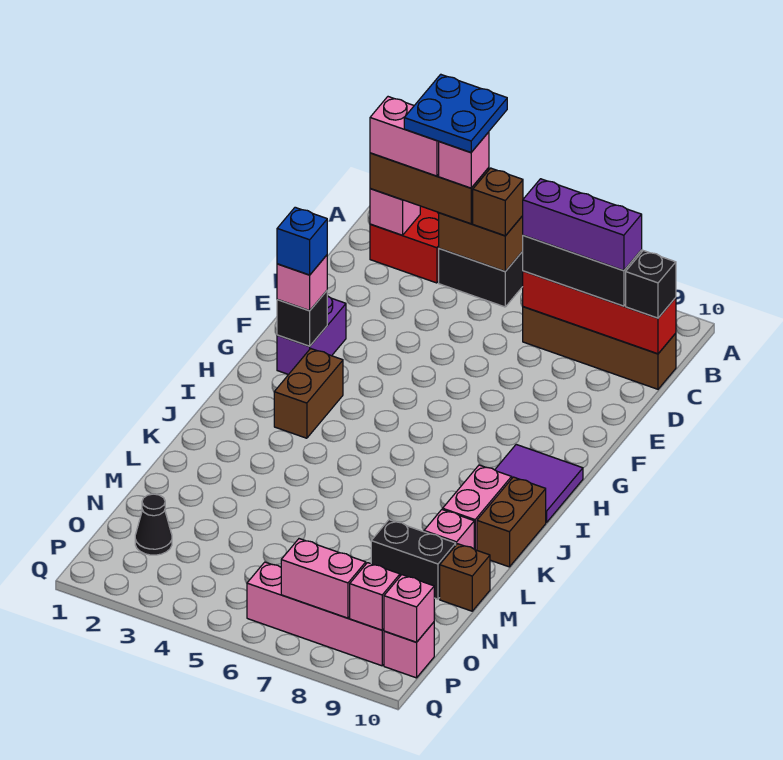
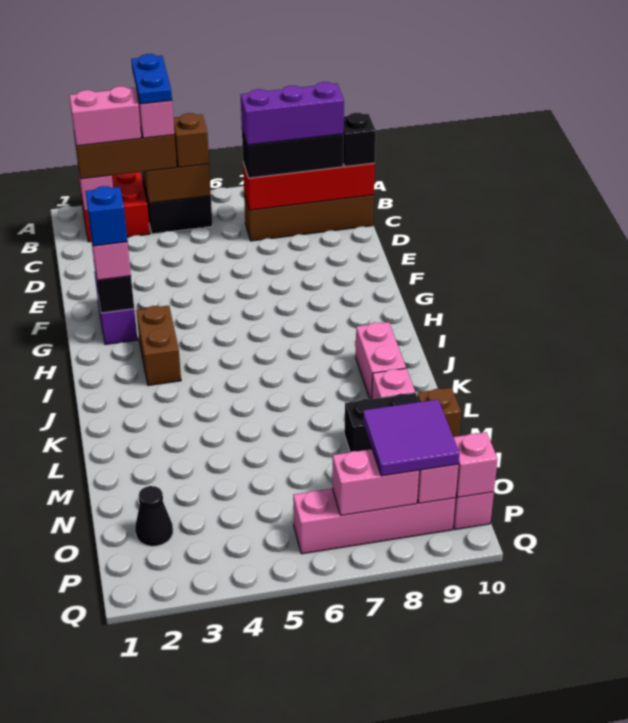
blue plate A3:B4 level 5 -> blue plate A4:B4 level 5
purple tile H9:I10 level 1 -> purple tile O8:P9 level 3
brown brick J10:K10 level 1 -> none

